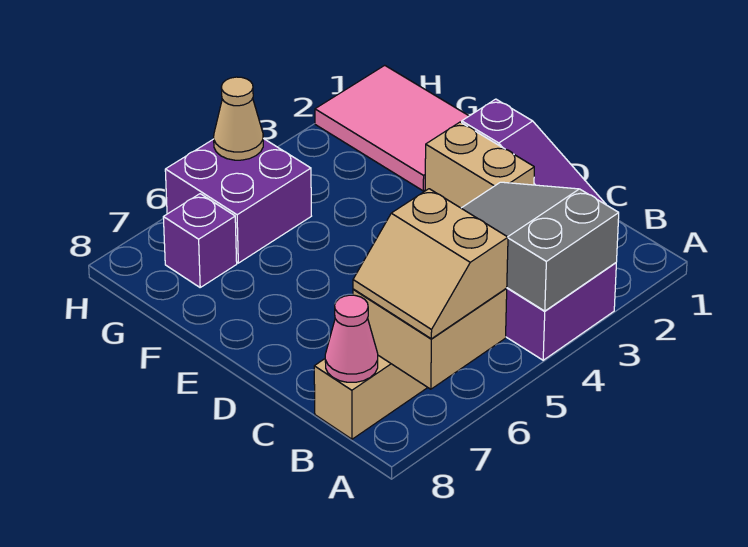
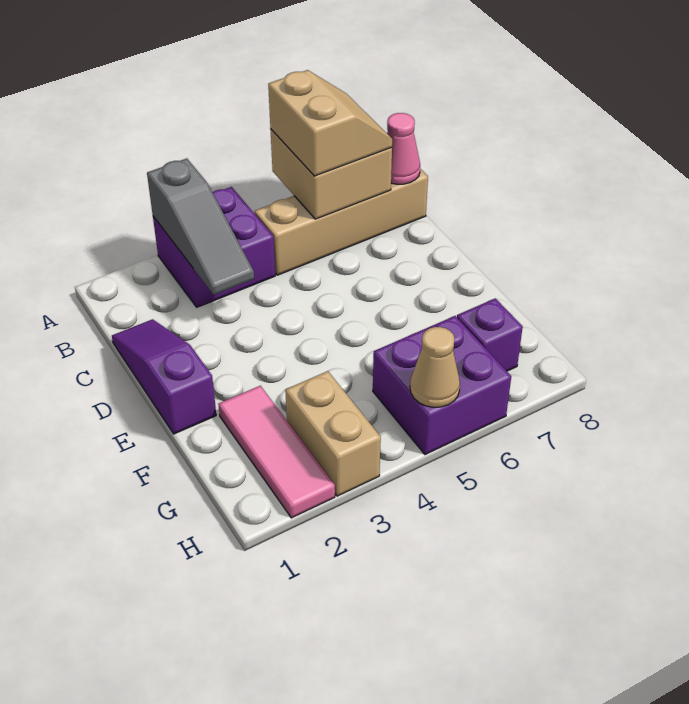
grey slope A3:C4 level 2 top A -> grey slope A3:C3 level 2 top A
tan brick D2:E2 level 1 -> tan brick G3:H3 level 1
pink tile F1:H2 level 1 -> pink tile F2:H2 level 1

